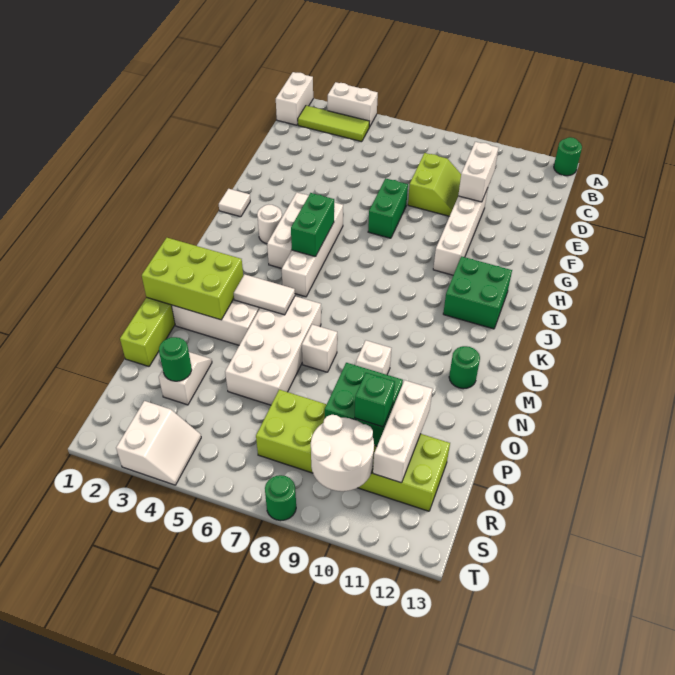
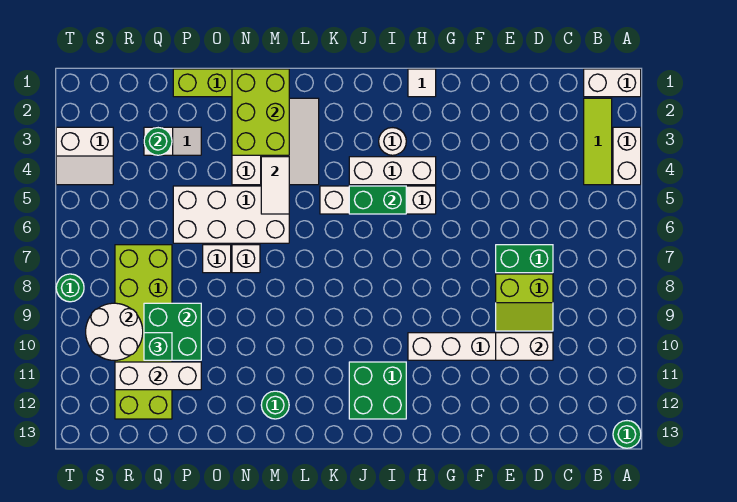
green brick F7:G7 level 1 -> green brick D7:E7 level 1
white brick N9 level 1 -> white brick O7 level 1

